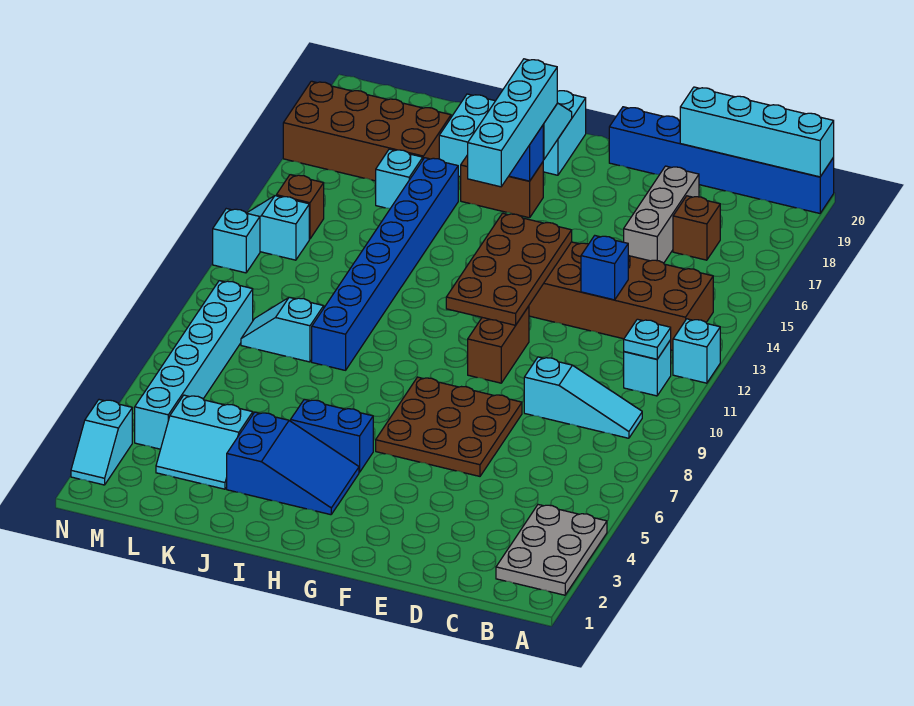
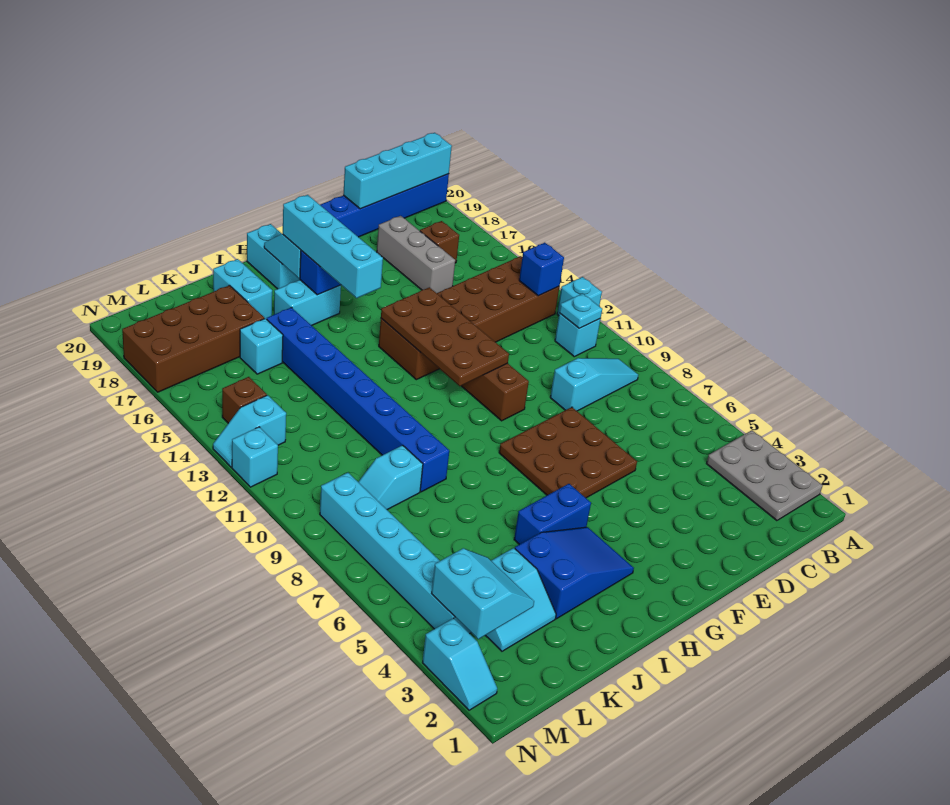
blue brick D13 level 2 -> blue brick B13 level 2
brown brick H17:I17 level 1 -> cyan brick H17:I17 level 1
none -> cyan slope L3:M4 level 2 top M

